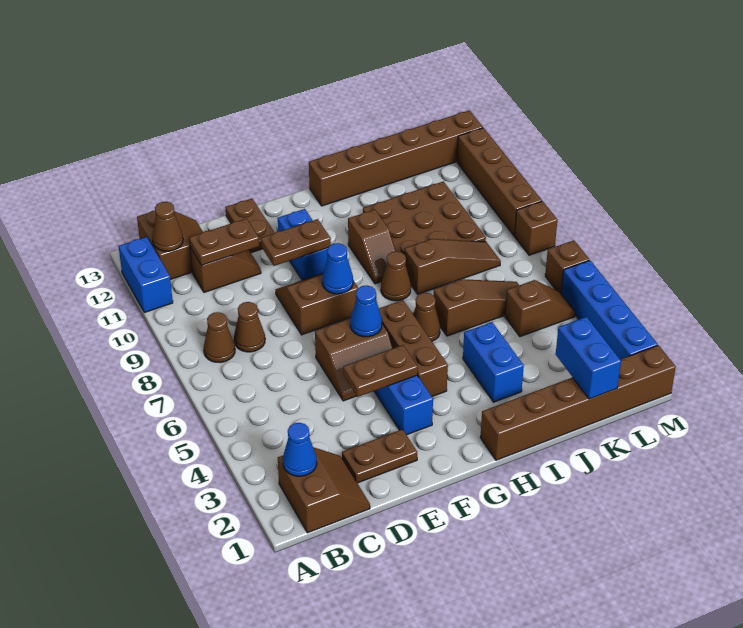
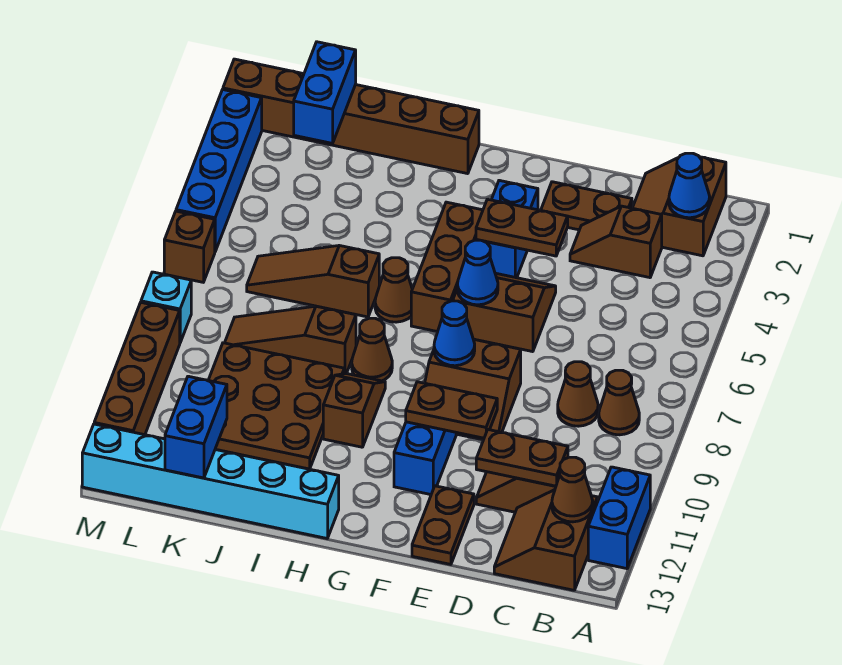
brown brick H13:M13 level 1 -> cyan brick H13:M13 level 1
blue brick I3:I4 level 1 -> blue brick K12:K13 level 2
brown slope K5:L5 level 1 top K -> brown slope C3:D3 level 1 top C
brown brick M8 level 1 -> cyan brick M8 level 1

